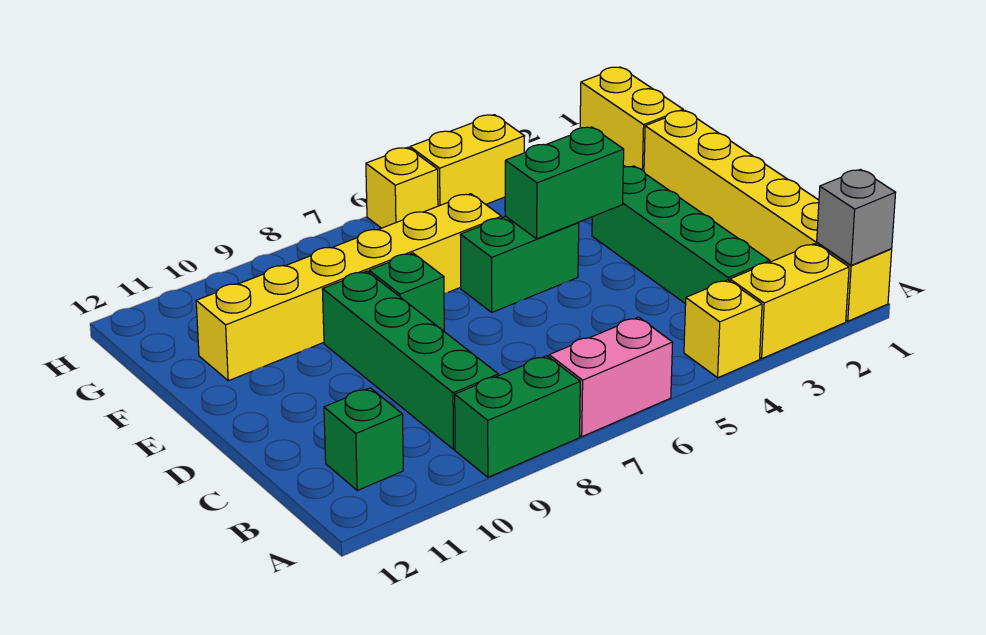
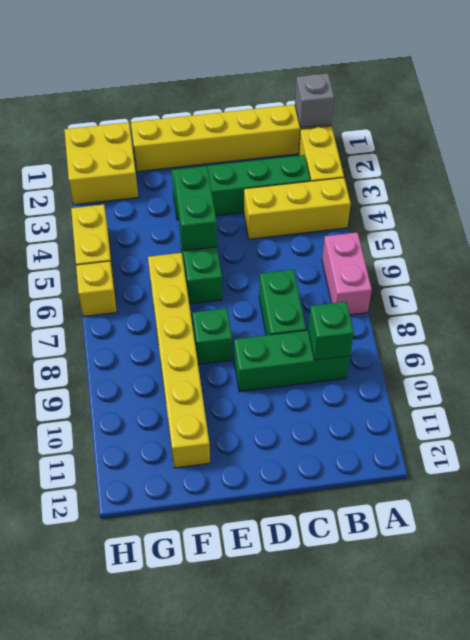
yellow brick A4 level 1 -> yellow brick A4:C4 level 1
green brick A8:A9 level 1 -> green brick C7:C8 level 1
green brick B9:E9 level 1 -> green brick B9:D9 level 1
green brick B11 level 1 -> green brick B9 level 2
yellow brick G1:H1 level 1 -> yellow brick G1:H2 level 1

